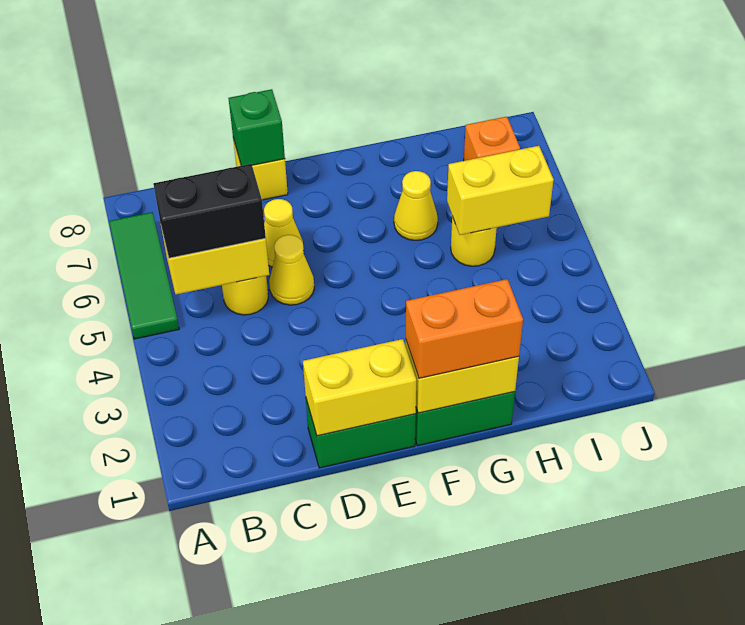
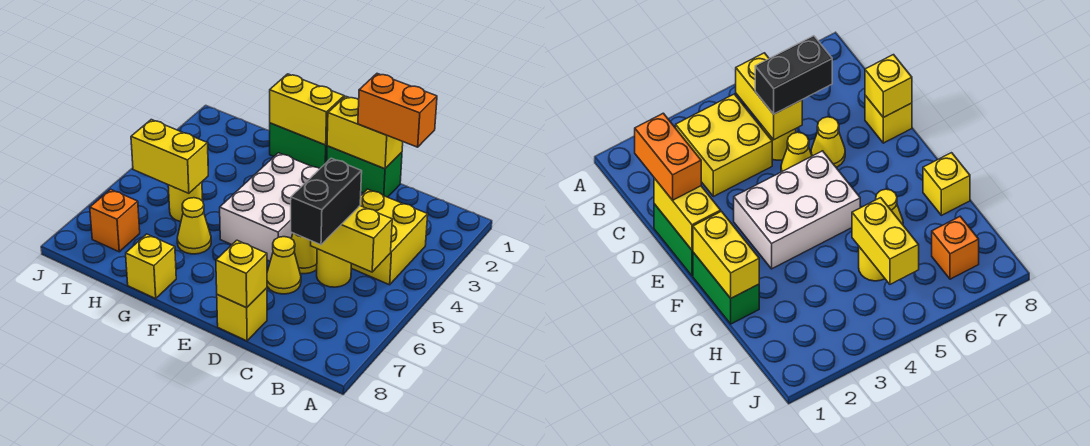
green tile A5:A7 level 1 -> none
none -> yellow brick B3:C4 level 1
black brick B5:C5 level 3 -> black brick C5:C6 level 3
green brick D8 level 2 -> yellow brick D8 level 2
none -> white brick E3:F5 level 1
orange brick F1:G1 level 3 -> orange brick C1:D1 level 3
none -> yellow brick G8 level 1

